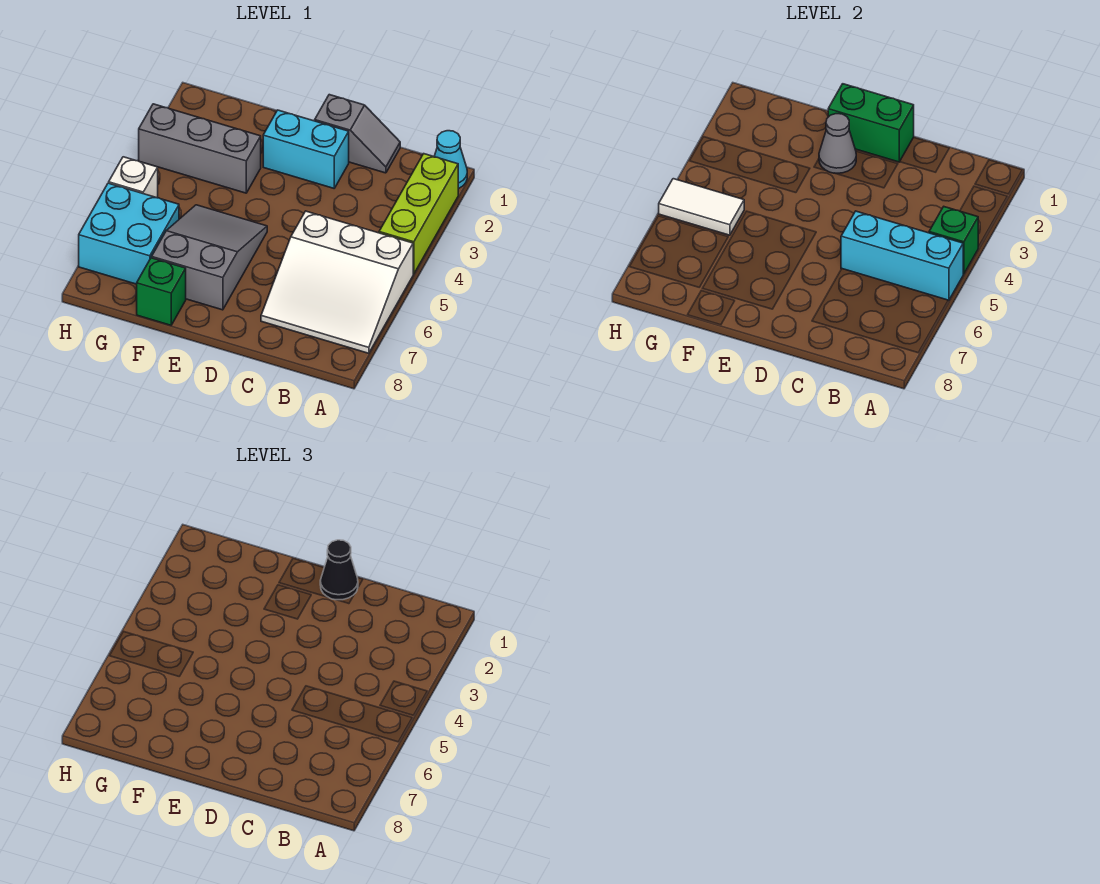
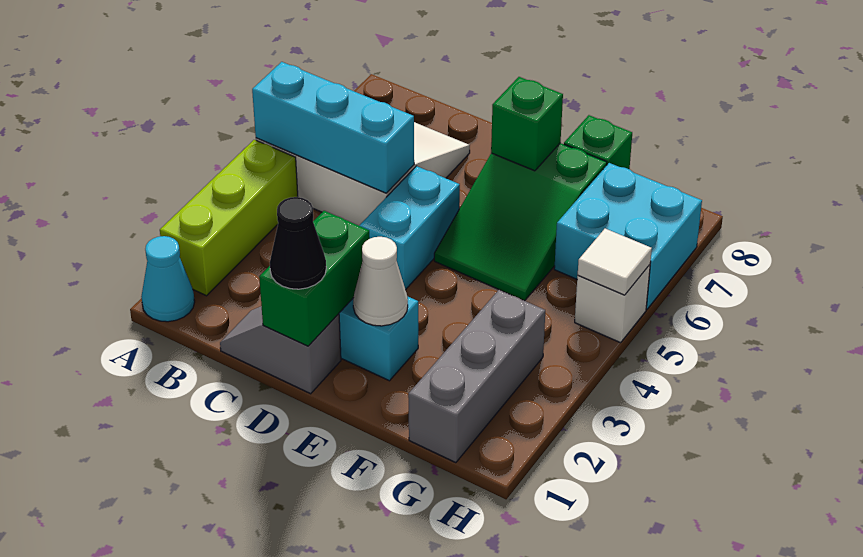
green brick A4 level 2 -> green brick E7 level 2
green brick D1:E1 level 2 -> green brick D1:D2 level 2
none -> cyan brick D4:D5 level 1
grey cone E2 level 2 -> white cone E2 level 2
grey slope E5:F7 level 1 top 7 -> green slope E5:F7 level 1 top 7
grey brick F3:H3 level 1 -> grey brick G1:G3 level 1
white tile G5:H5 level 2 -> white tile H5 level 2

